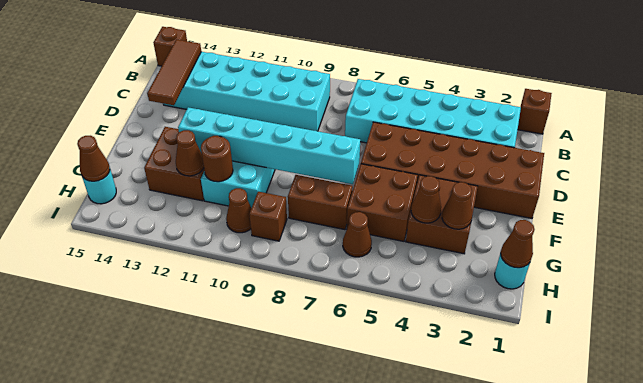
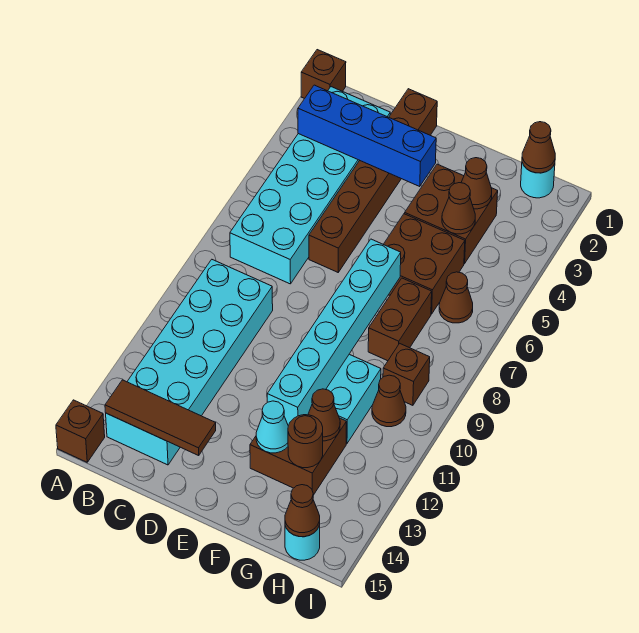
none -> blue brick B3:E3 level 2
brown brick D1:E6 level 1 -> brown brick D1:D6 level 1
none -> cyan cone F13 level 2
brown round brick G11 level 2 -> brown round brick G13 level 2

